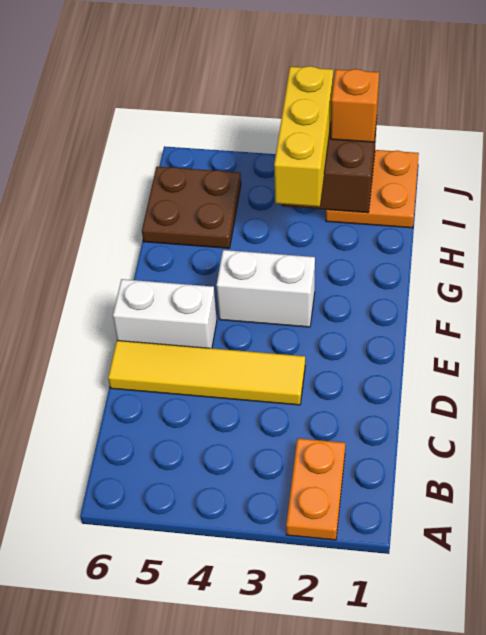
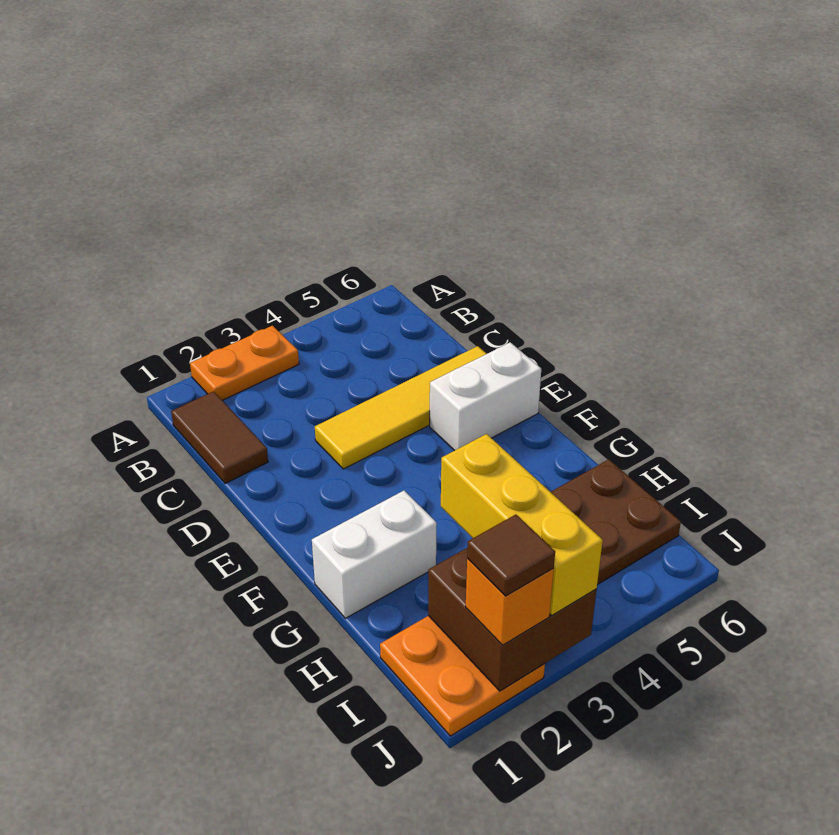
orange plate A2:B2 level 1 -> orange plate A2:A3 level 1
none -> brown tile B1:C1 level 1
white brick F3:F4 level 1 -> white brick G1:G2 level 1
none -> brown tile J2 level 4

